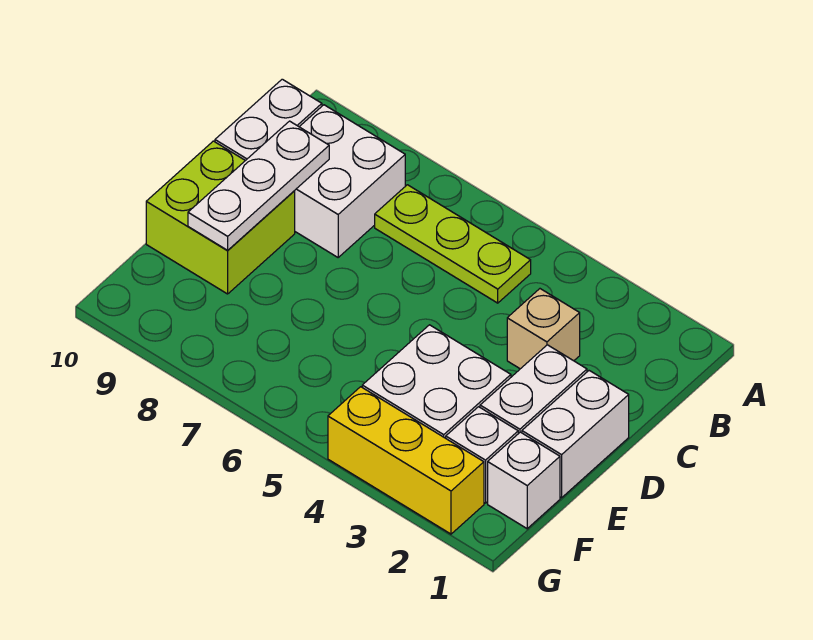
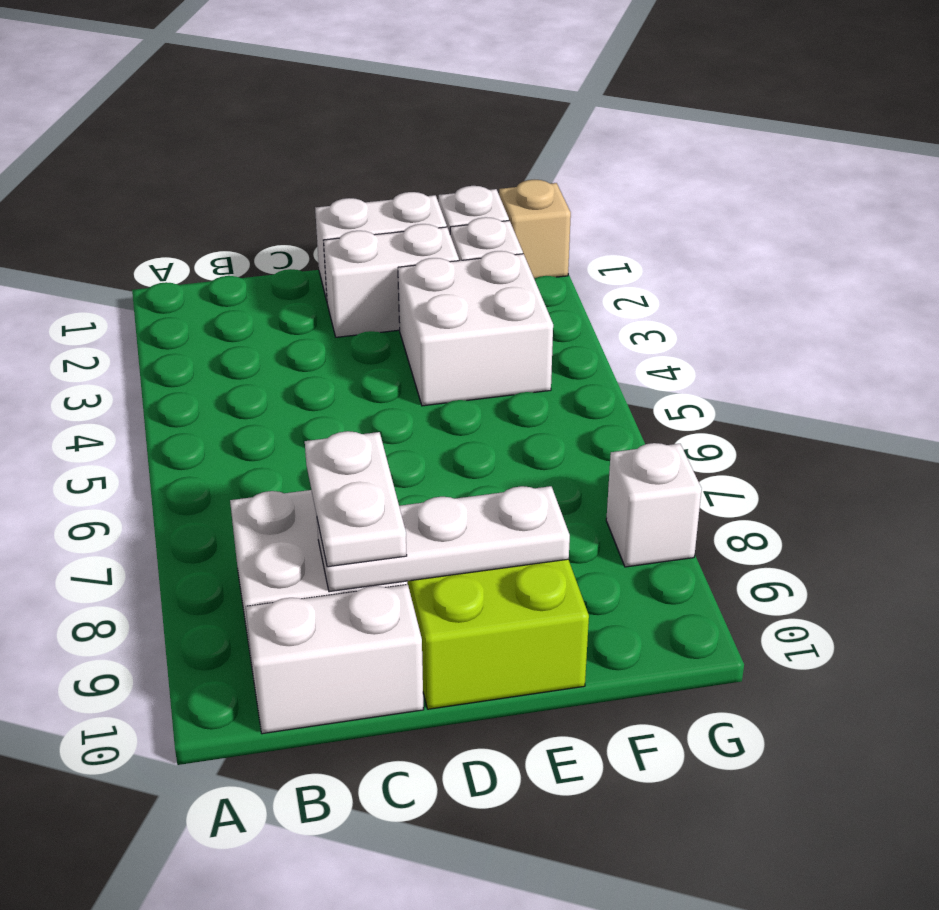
lime plate B5:B7 level 1 -> none
tan brick C3 level 1 -> tan brick G1 level 1
none -> white plate C8:C9 level 3
yellow brick G2:G4 level 1 -> none
none -> white brick G8 level 1

